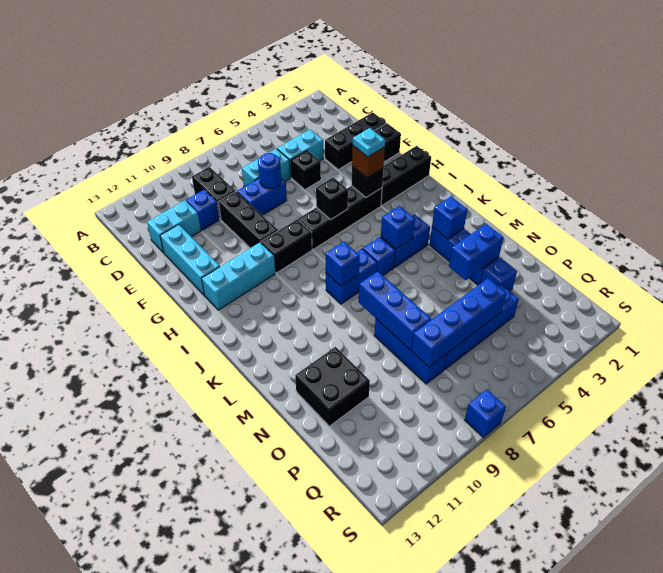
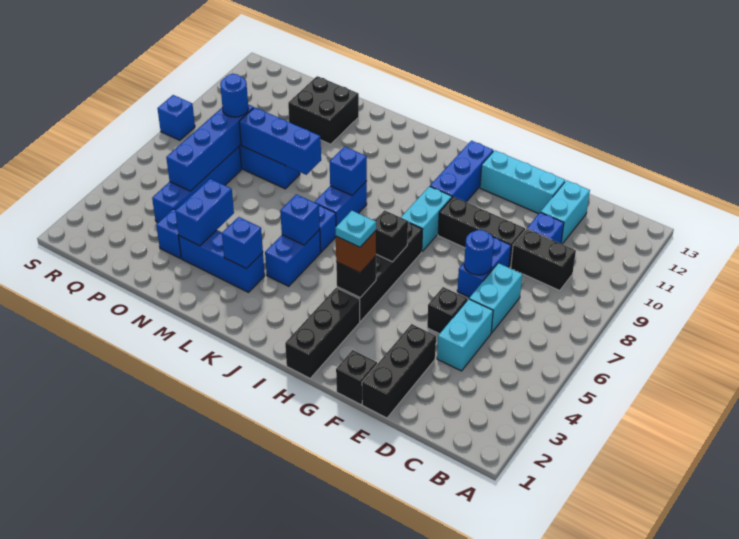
black brick H8:H9 level 1 -> cyan brick H8:H9 level 1
cyan brick H10:H12 level 1 -> blue brick H10:H12 level 1
none -> blue round brick P8 level 3

